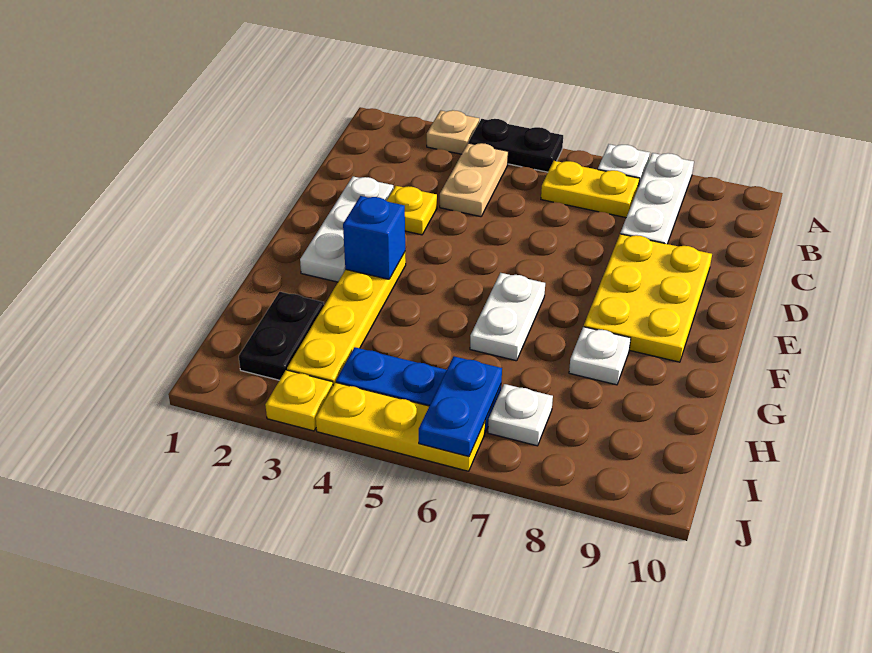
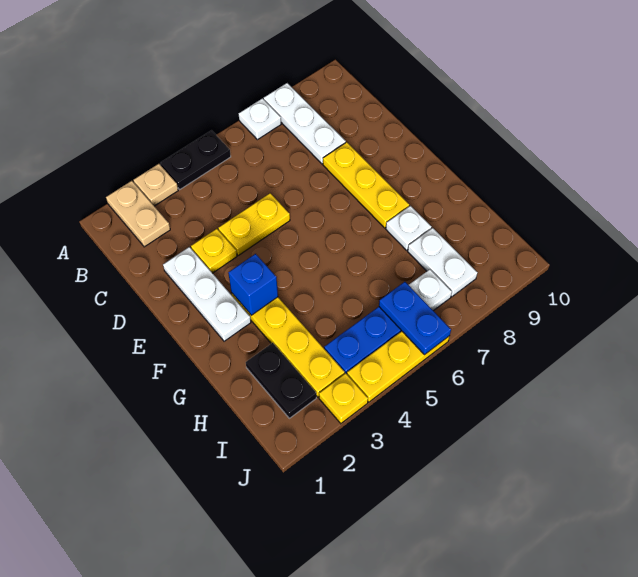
tan plate B4:C4 level 1 -> tan plate A2:B2 level 1
yellow plate B6:B7 level 1 -> yellow plate D4:D5 level 1
yellow plate D8:F9 level 1 -> yellow plate D8:F8 level 1
white plate F6:G6 level 1 -> white plate H8:I8 level 1

